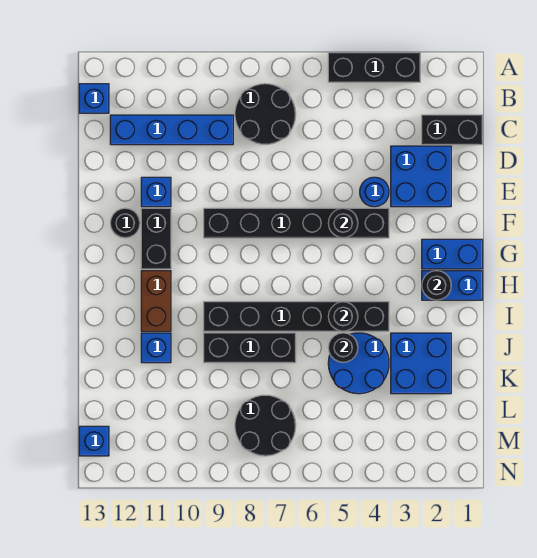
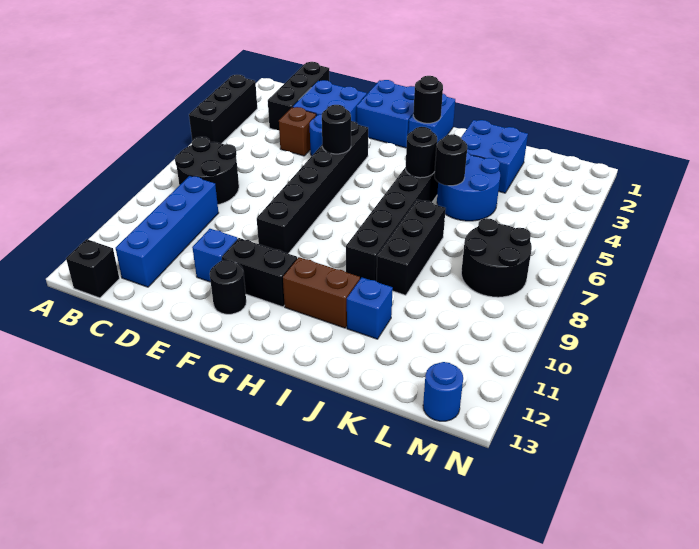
blue brick B13 level 1 -> black brick B13 level 1
black brick C1:C2 level 1 -> black brick C1:C3 level 1
none -> brown brick D4 level 1
blue brick G1:G2 level 1 -> blue brick F1:G2 level 1
blue brick M13 level 1 -> blue round brick M13 level 1

